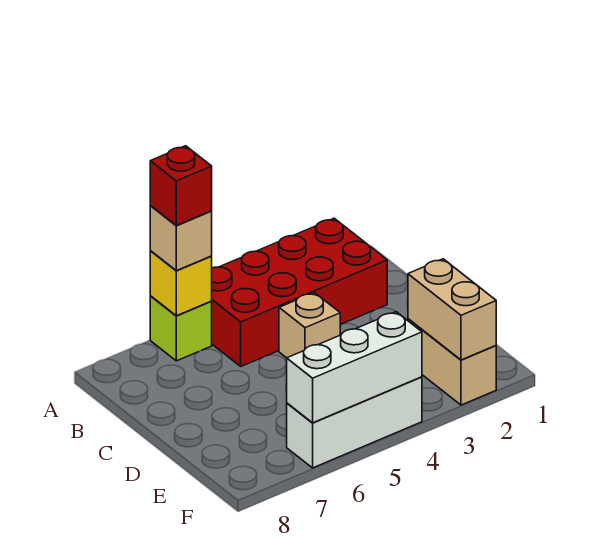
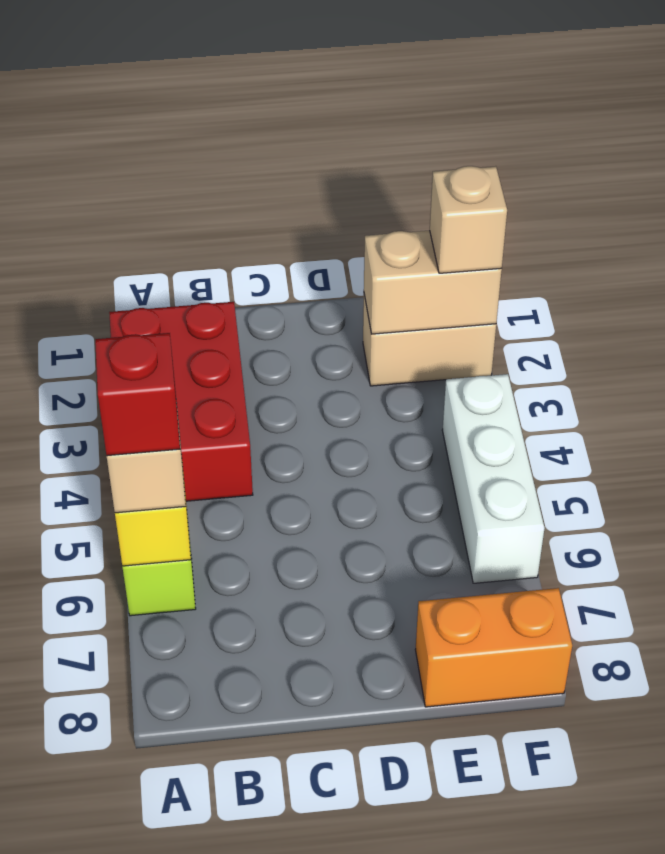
red brick A2:B5 level 1 -> red brick A2:B4 level 1
tan brick C4 level 1 -> tan brick F2 level 3
none -> orange brick E8:F8 level 1
white brick F4:F6 level 2 -> none

